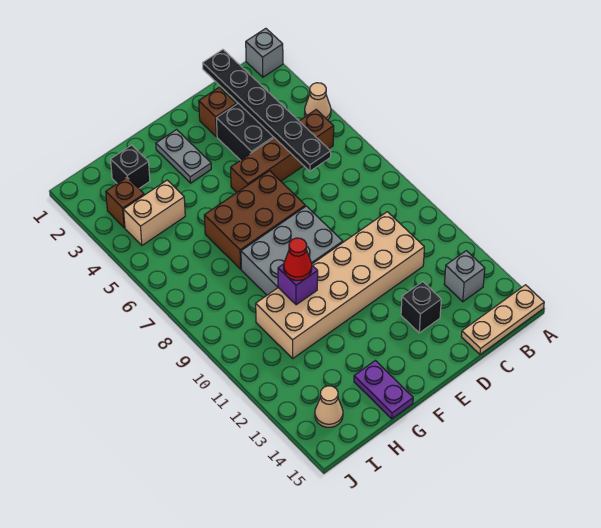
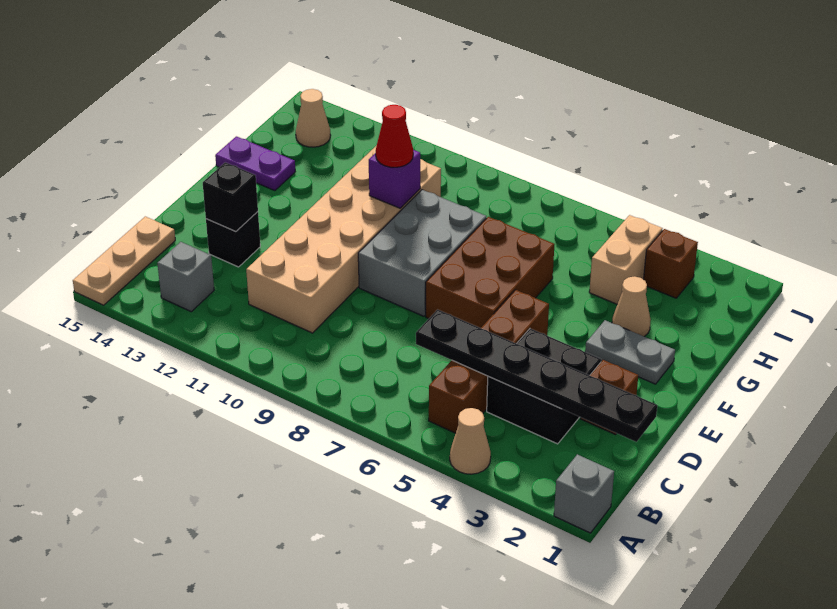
none -> tan cone G3 level 1
black brick H2 level 1 -> black brick D13 level 2

